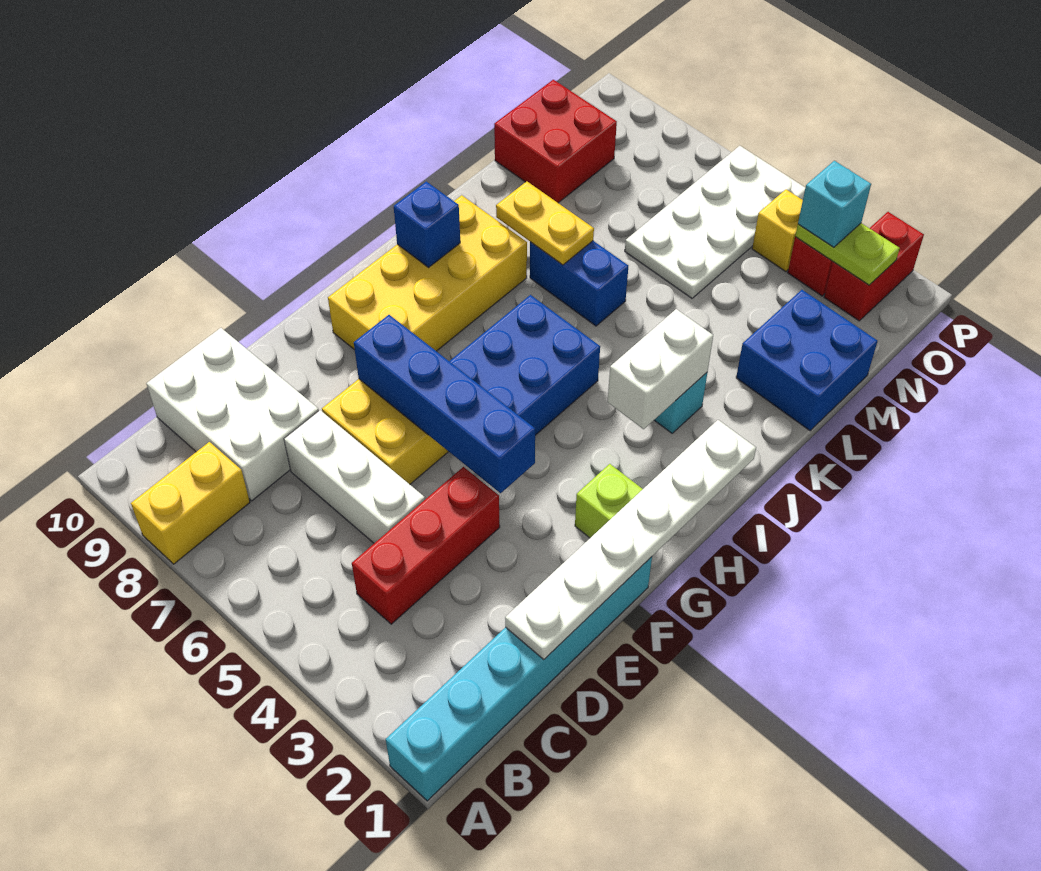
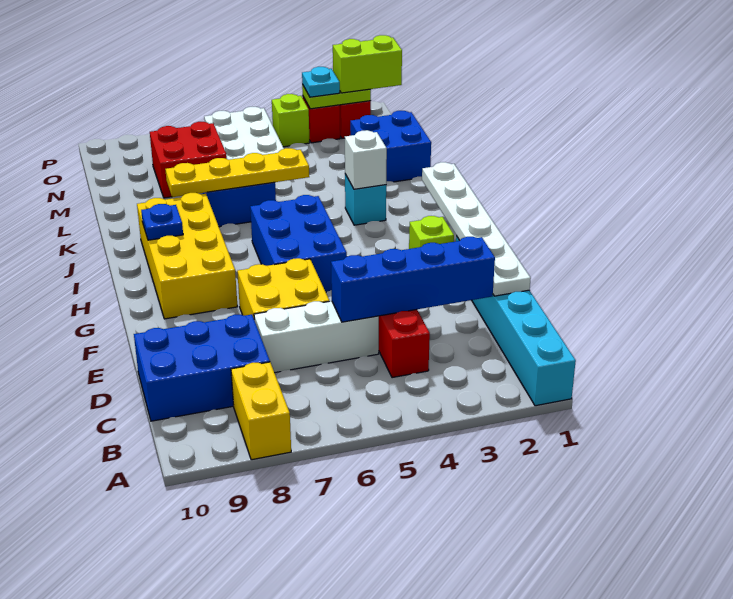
white brick C8:D10 level 1 -> blue brick C8:D10 level 1
blue brick F4:F7 level 2 -> blue brick D2:D5 level 2
white brick I3:J3 level 2 -> white brick J3 level 2
blue brick I9 level 2 -> blue plate I9 level 2
yellow plate K7:K8 level 2 -> yellow plate K5:K8 level 2
red brick M9:N10 level 1 -> red brick M7:N8 level 1
none -> lime brick O1:O2 level 3
cyan brick O3 level 3 -> cyan plate O3 level 3
yellow brick O4 level 1 -> lime brick O4 level 1

